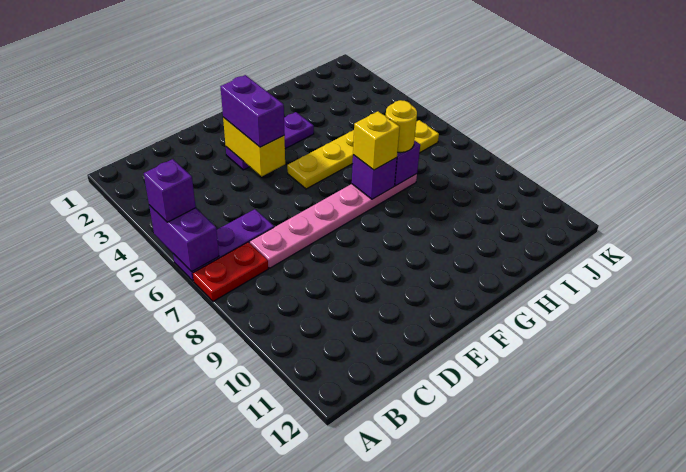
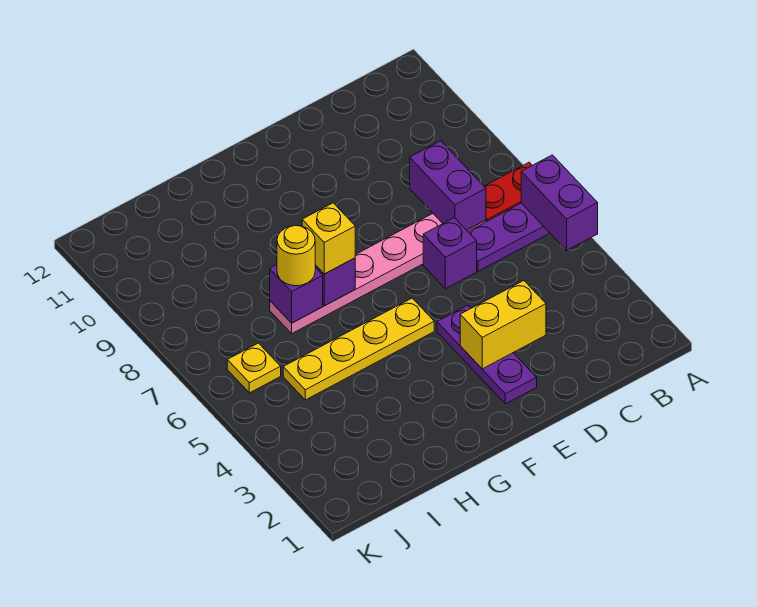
purple brick A5 level 3 -> purple brick D6 level 1
purple plate E3:G3 level 1 -> purple plate E2:E4 level 1
yellow brick E3:E4 level 2 -> yellow brick D3:E3 level 2
purple brick E3:E4 level 3 -> purple brick C7:C8 level 2

